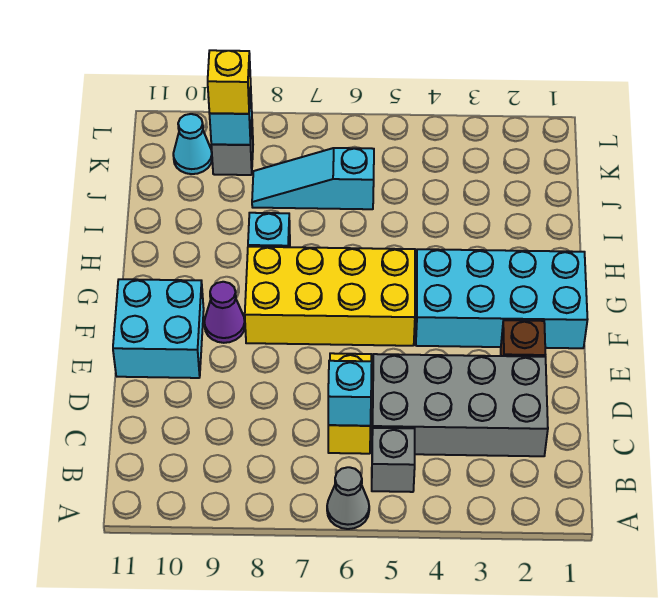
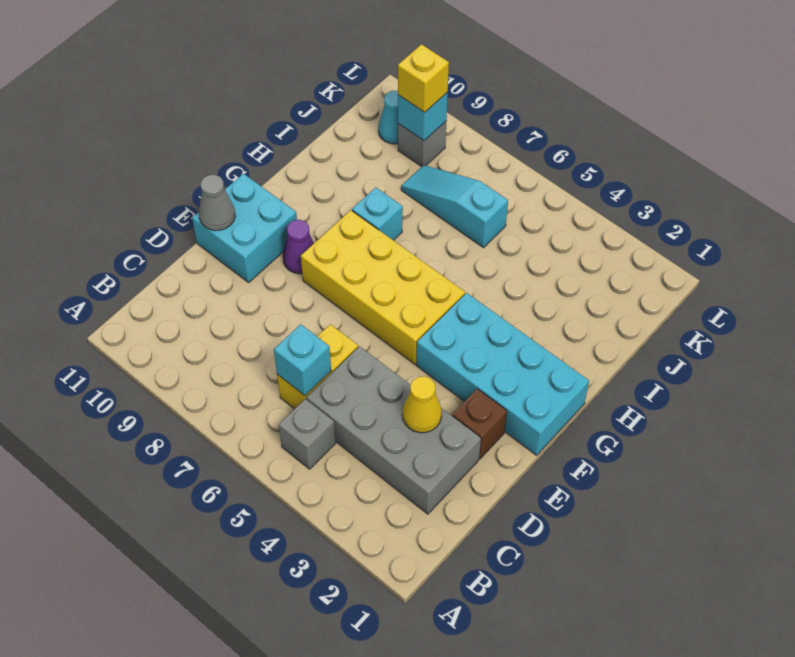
grey cone A6 level 1 -> grey cone E11 level 2
none -> yellow cone D3 level 2

